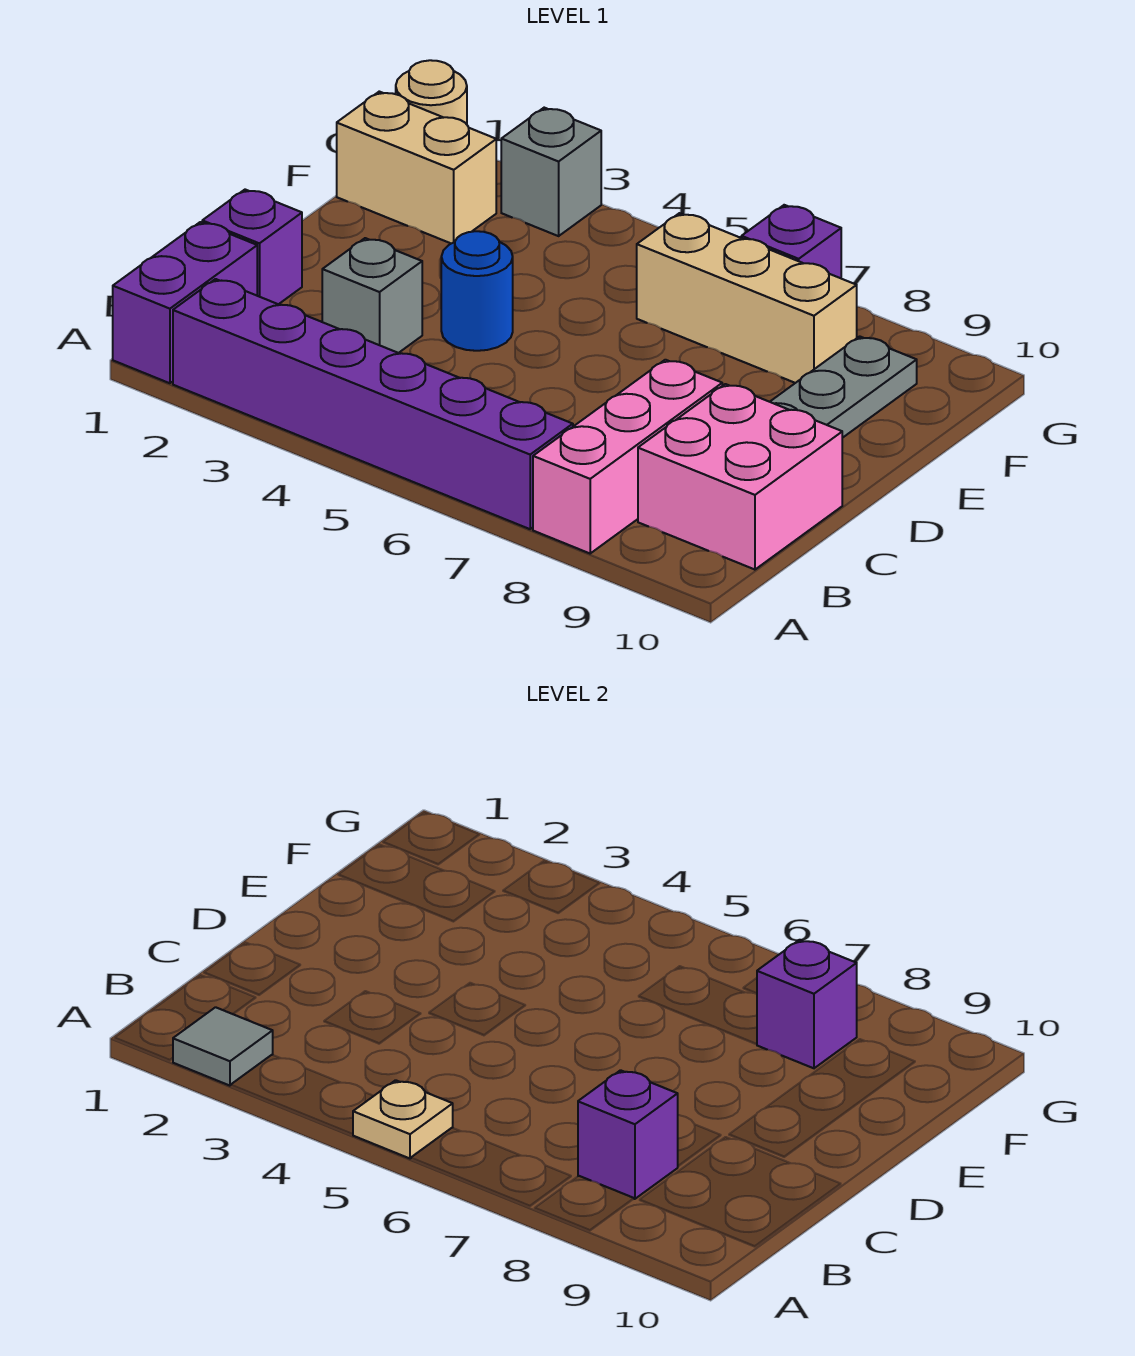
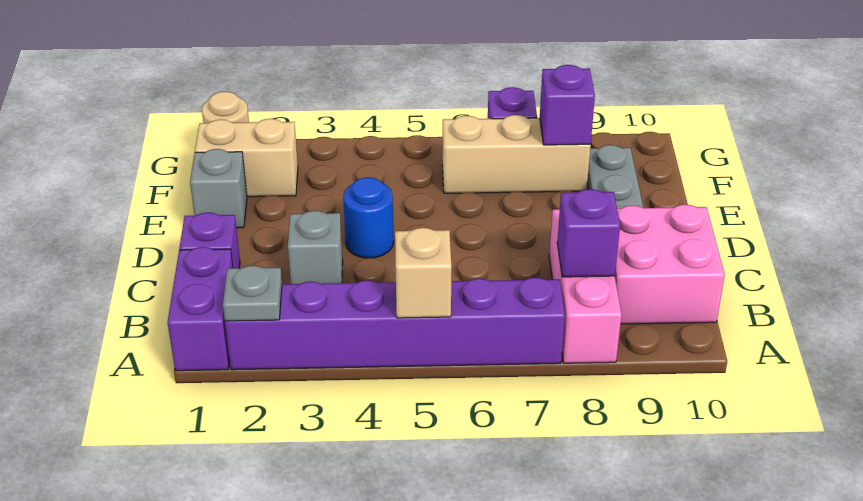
grey tile A2 level 2 -> grey plate A2 level 2
tan plate A5 level 2 -> tan brick A5 level 2
grey brick G3 level 1 -> grey brick E1 level 1

